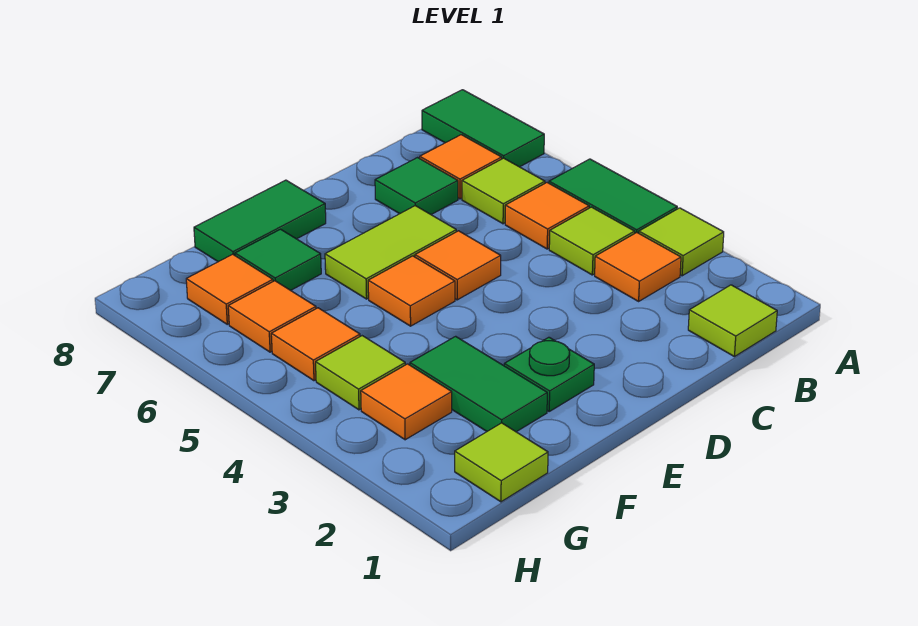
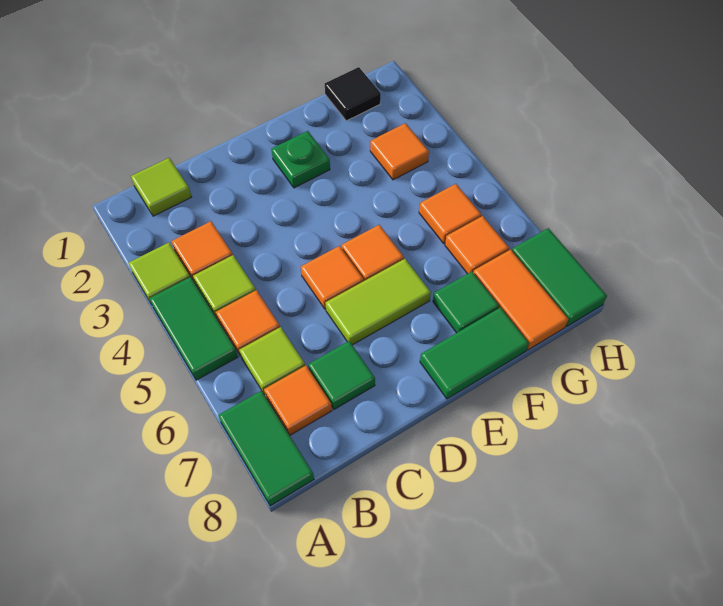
green tile F2:F3 level 1 -> green tile H7:H8 level 1
lime tile G1 level 1 -> black tile G1 level 1
lime tile G4 level 1 -> none
orange tile G7 level 1 -> orange tile G7:G8 level 1

